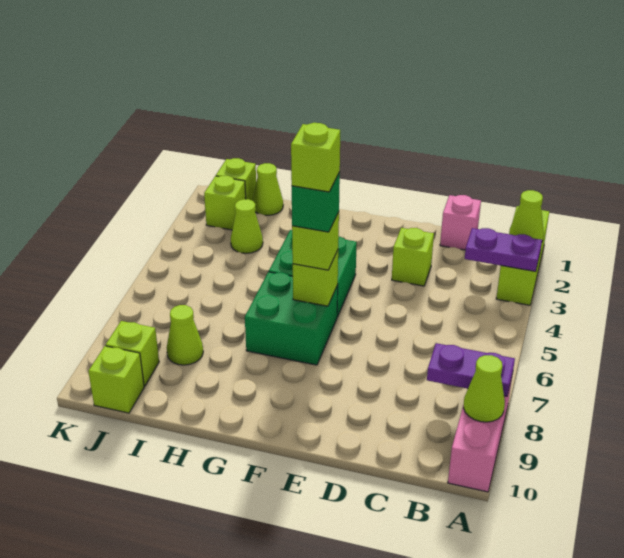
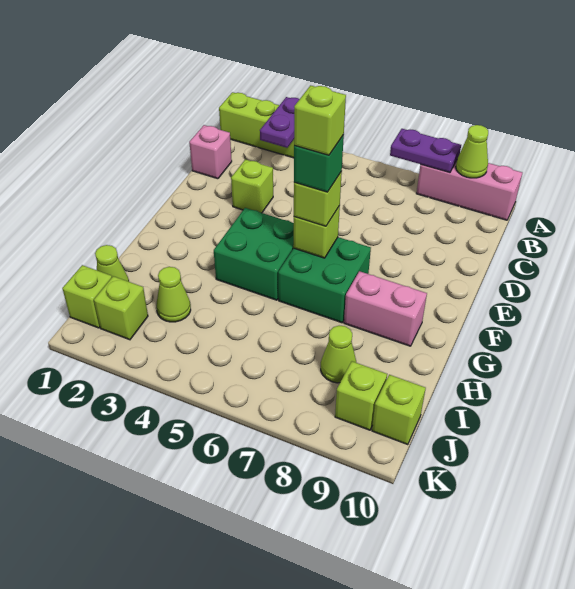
lime cone A2 level 2 -> none
purple plate A8:B8 level 2 -> purple plate A7:A8 level 2
none -> pink brick G8:G9 level 1

